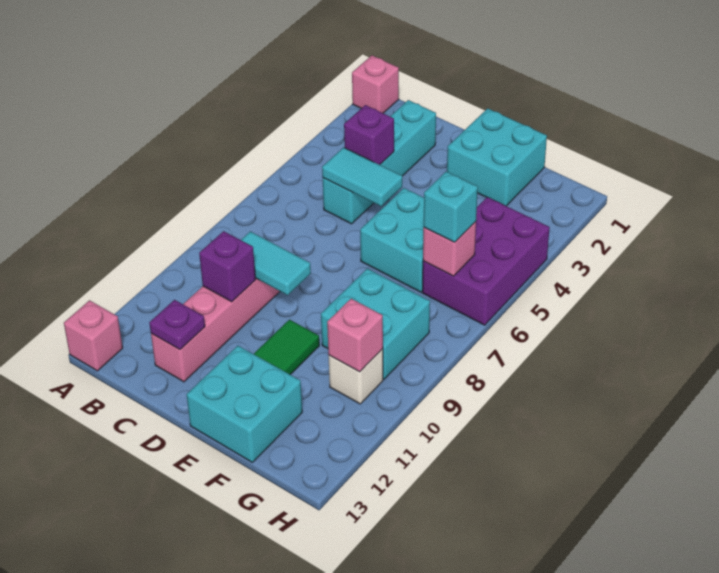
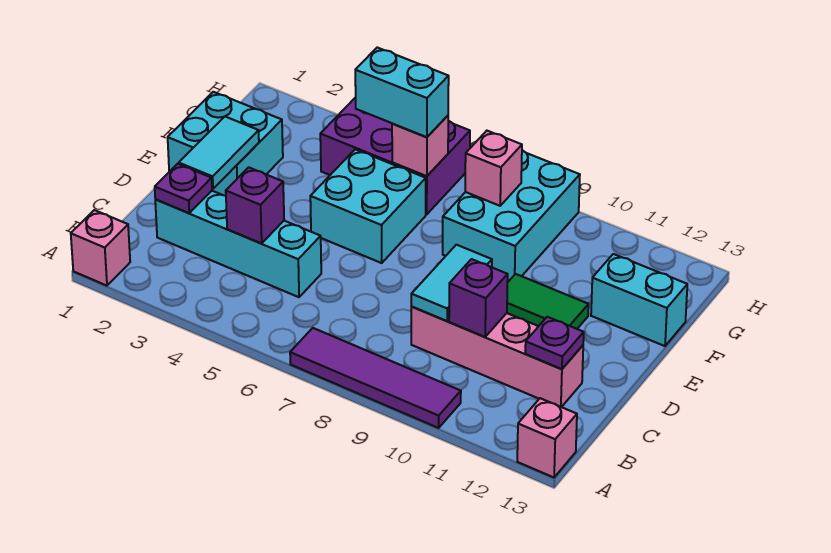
none -> purple tile A7:A10 level 1
none -> purple plate C2 level 2
cyan tile C5:D5 level 2 -> cyan tile D2:E2 level 2
cyan brick E12:F13 level 1 -> cyan brick F12:F13 level 1
cyan brick F8:G9 level 1 -> cyan brick F8:H9 level 1
cyan brick G6 level 3 -> cyan brick G5:G6 level 3
white brick G10 level 1 -> none
pink brick G10 level 2 -> pink brick G8 level 2

